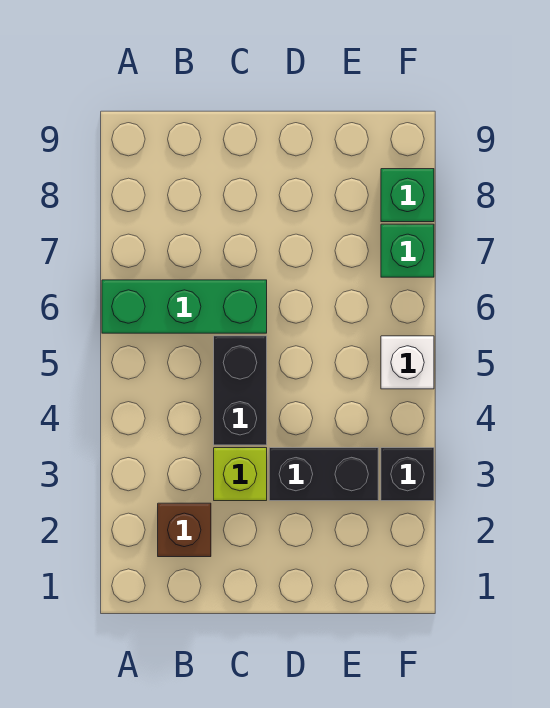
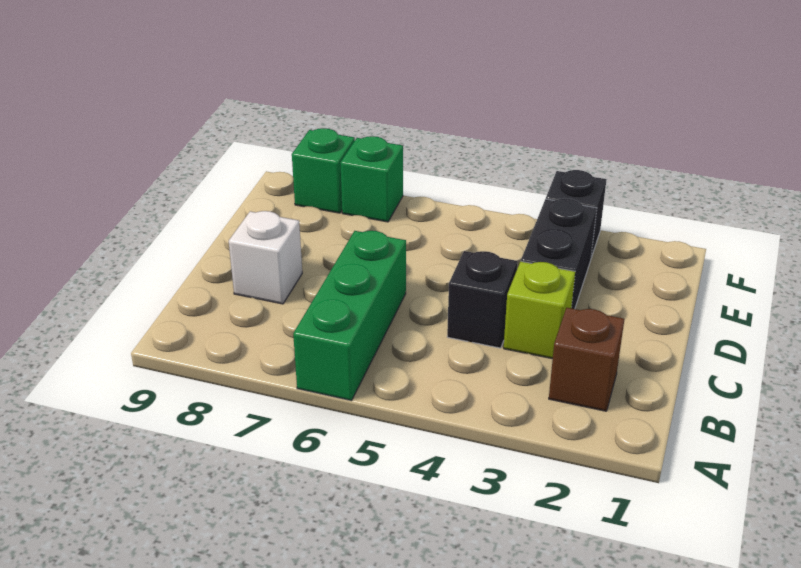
black brick C4:C5 level 1 -> black brick C4 level 1
white brick F5 level 1 -> white brick C8 level 1

